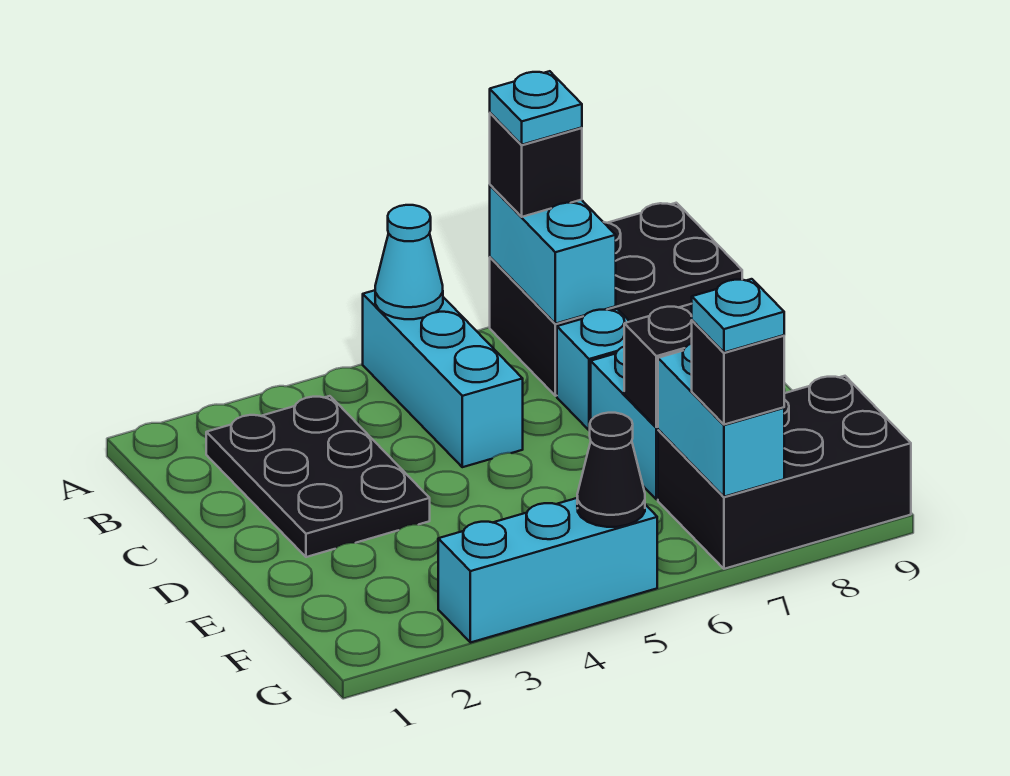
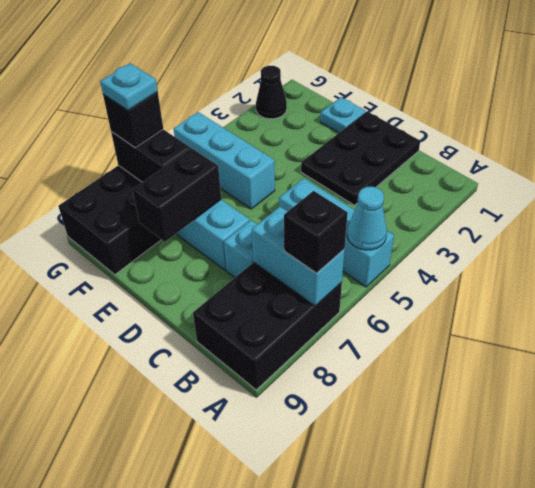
cyan plate A7 level 4 -> cyan plate E1 level 1
black plate B2:D3 level 1 -> black plate C1:D3 level 1
cyan brick F7:G7 level 2 -> black brick F7:G7 level 2
cyan brick G3:G5 level 1 -> cyan brick E5:G5 level 1
black cone G5 level 2 -> black cone G2 level 1

